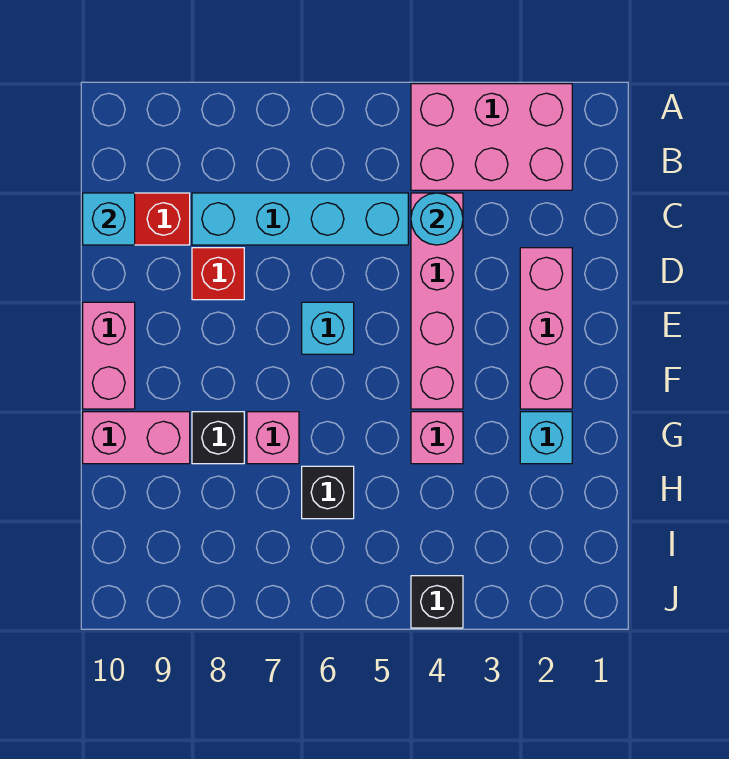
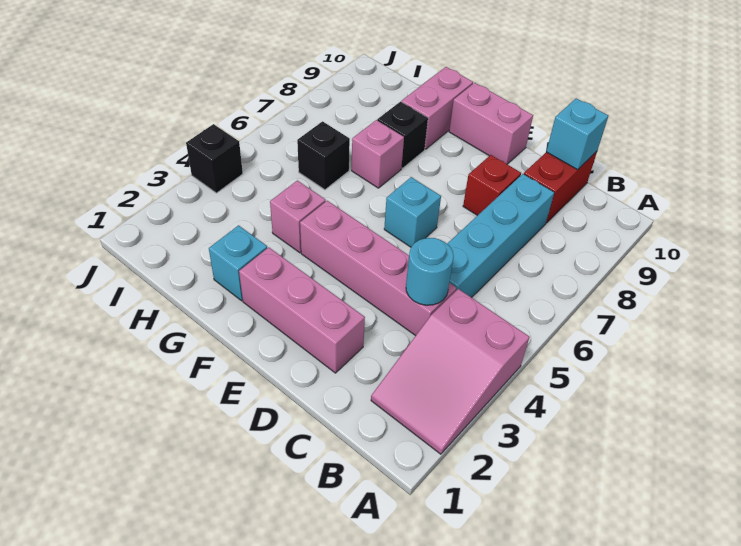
pink brick A2:B4 level 1 -> pink slope A2:B4 level 1 top 4

